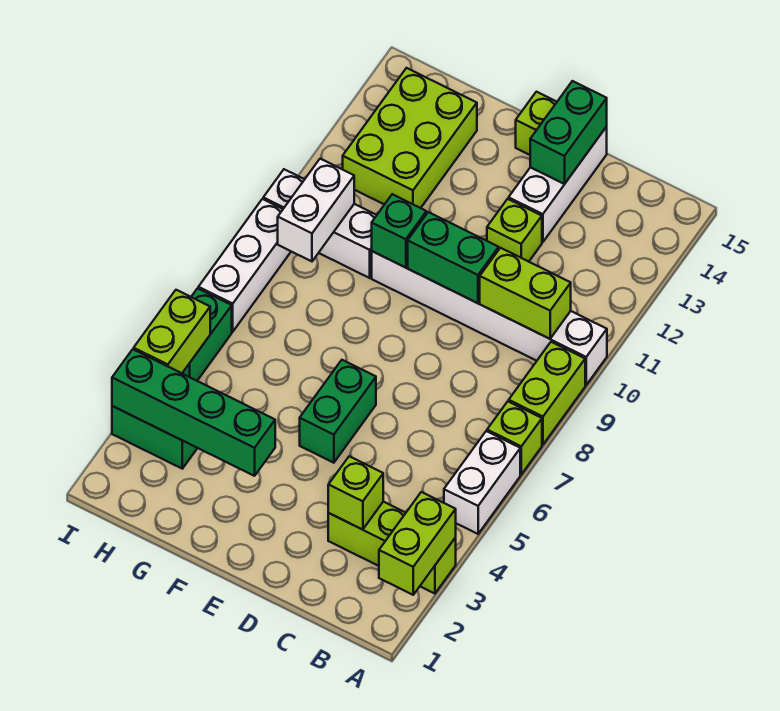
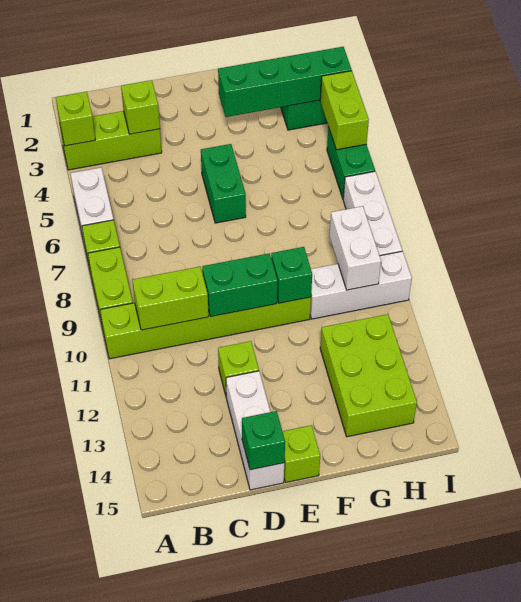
lime brick A2:A3 level 2 -> lime brick A3 level 2
white brick A10:F10 level 1 -> lime brick A10:F10 level 1
green brick D14:D15 level 2 -> green brick D15 level 2

